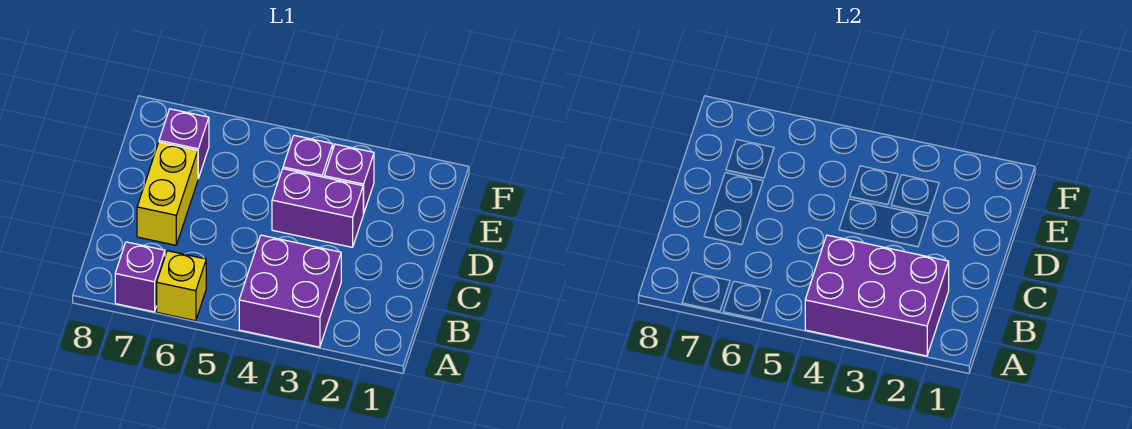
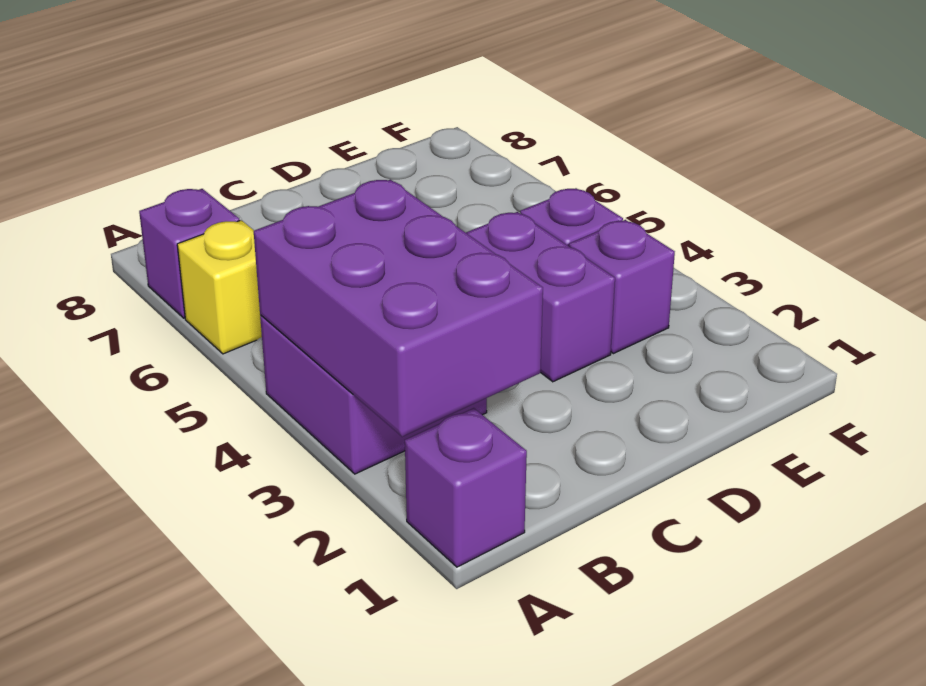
yellow brick C7:D7 level 1 -> none
purple brick E7 level 1 -> purple brick A1 level 1

